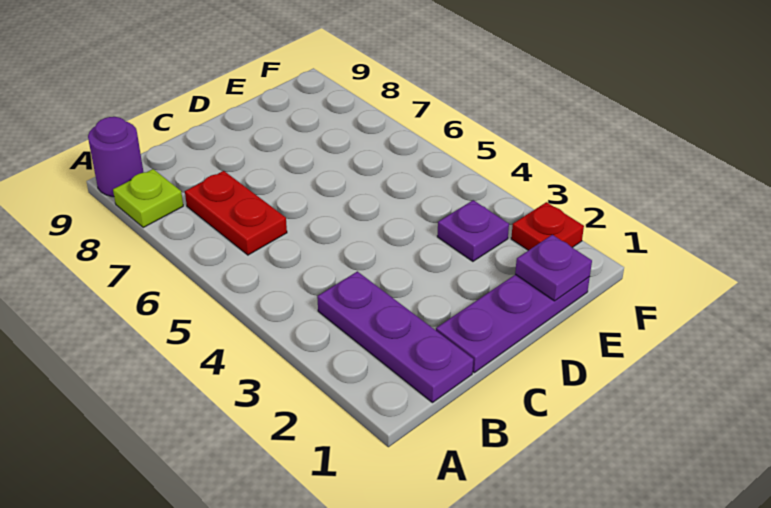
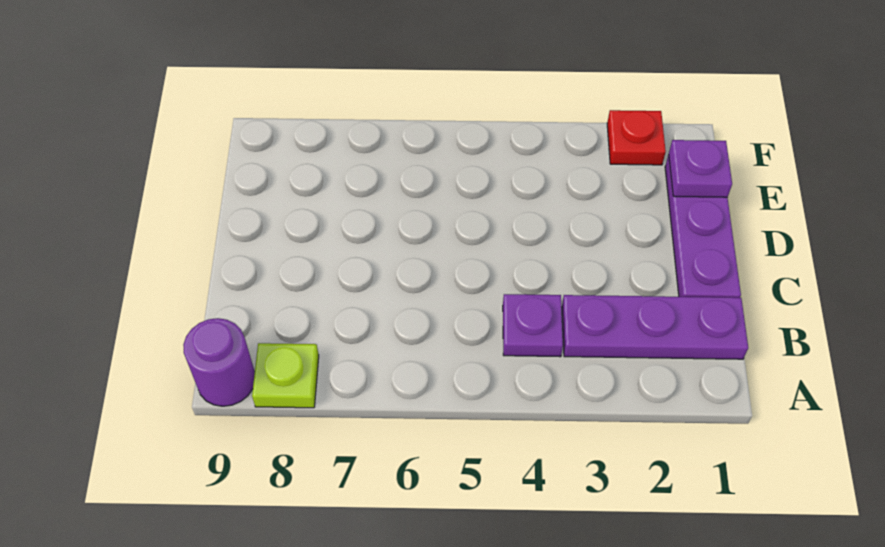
red plate B6:B7 level 1 -> none
purple plate E3 level 1 -> purple plate B4 level 1

